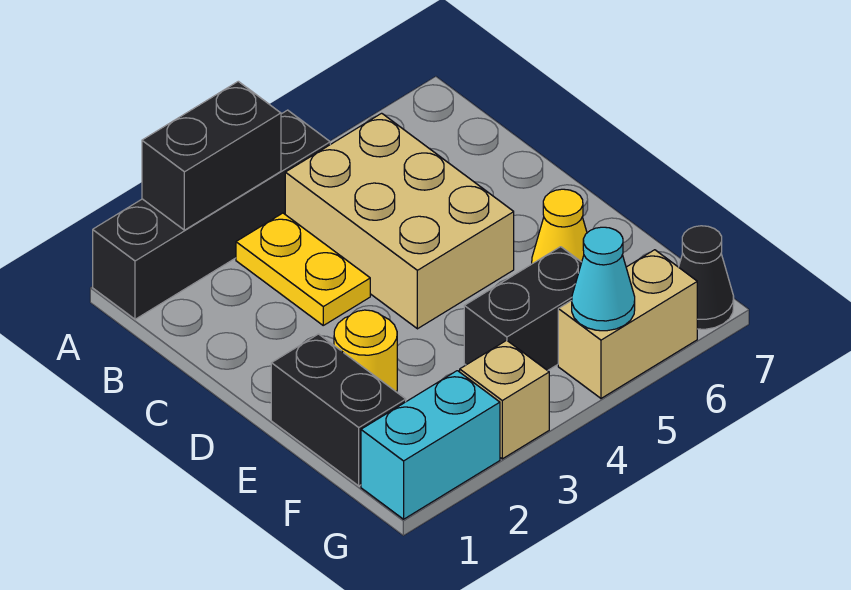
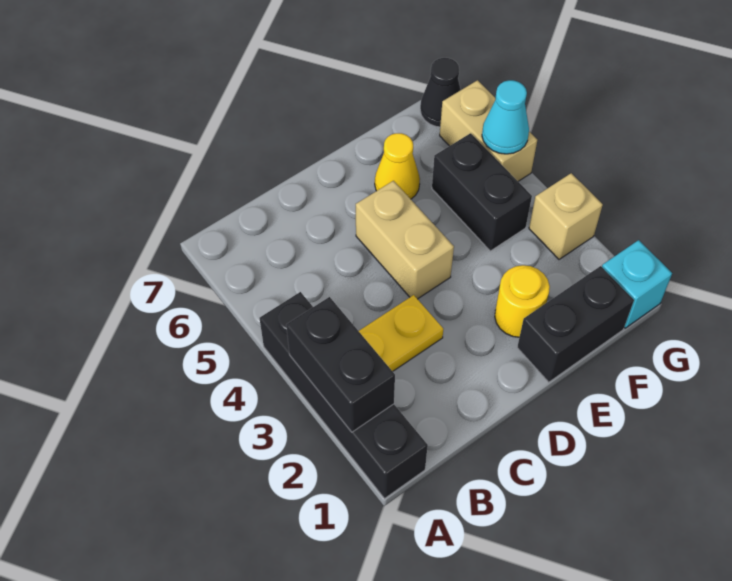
tan brick B4:D5 level 1 -> tan brick D4:D5 level 1
cyan brick G1:G2 level 1 -> cyan brick G1 level 1

